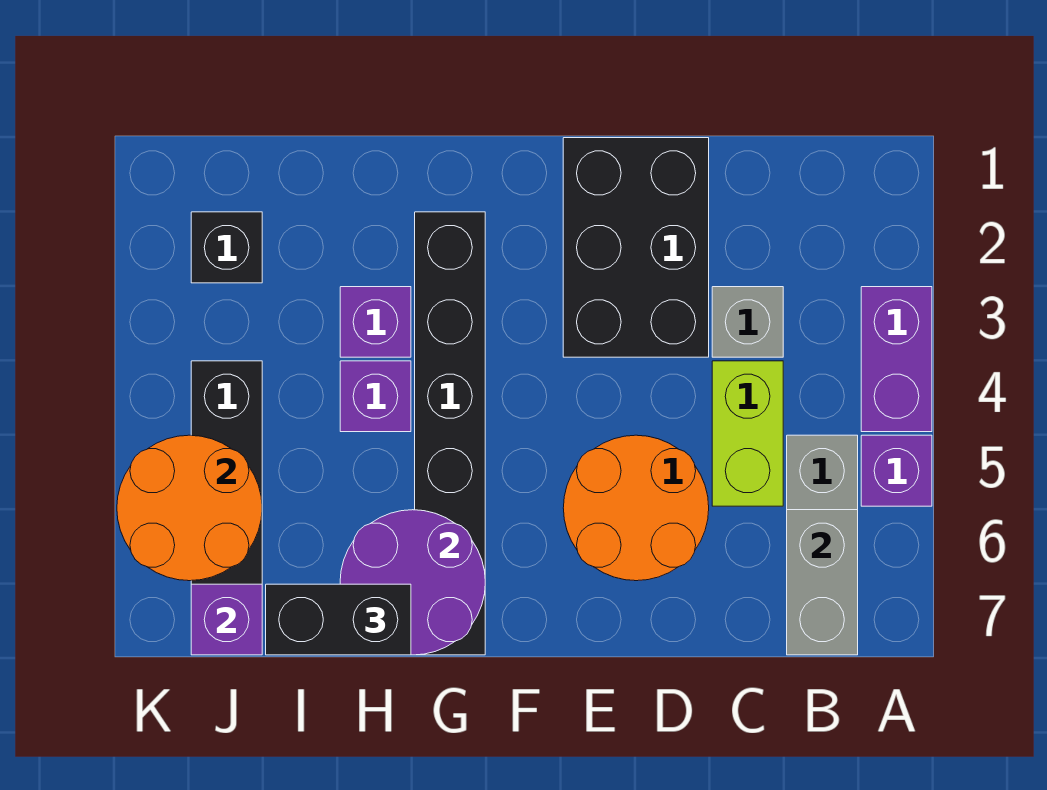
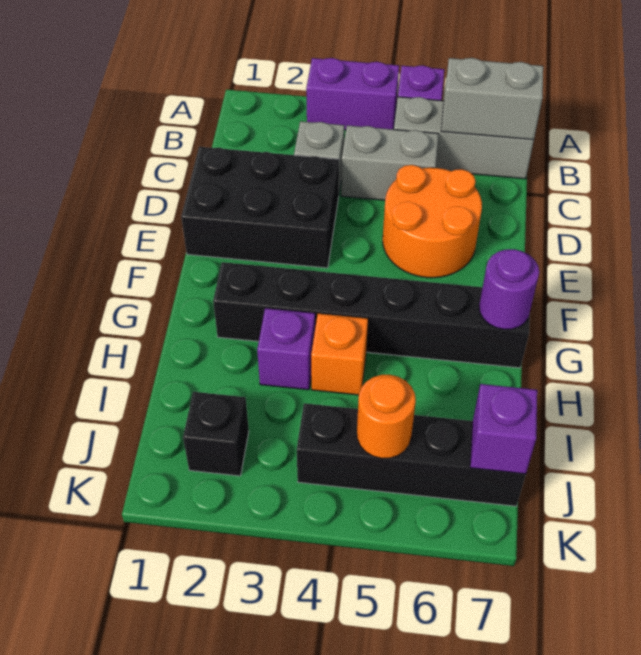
lime brick C4:C5 level 1 -> grey brick C4:C5 level 1
purple round brick G6:H7 level 2 -> purple round brick G7 level 2
purple brick H4 level 1 -> orange brick H4 level 1
black brick H7:I7 level 3 -> none
orange round brick J5:K6 level 2 -> orange round brick J5 level 2

